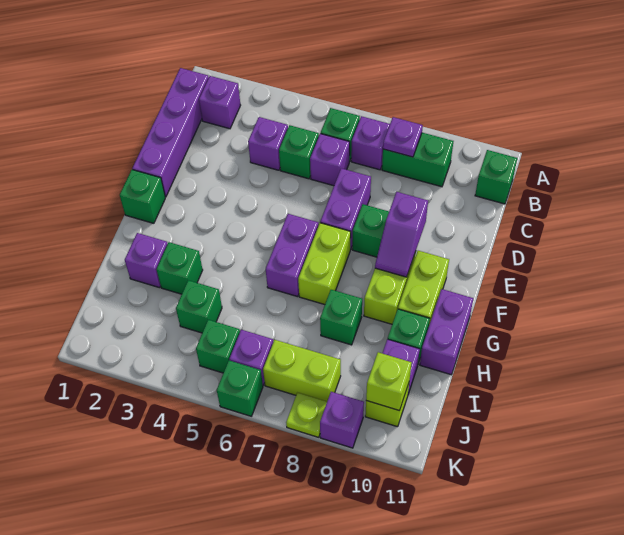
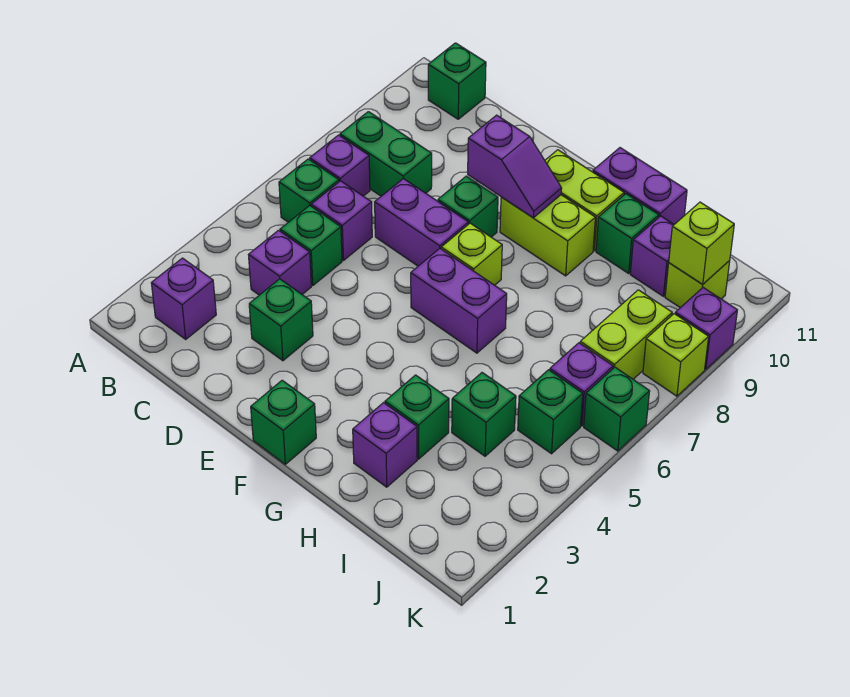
purple brick B1:E1 level 1 -> none
green brick B8:B9 level 1 -> green brick B8:C8 level 1
purple plate B8 level 2 -> none
lime brick F7:G7 level 1 -> lime brick F7 level 1
green brick H8 level 1 -> green brick D3 level 1
lime plate K8 level 1 -> lime brick K8 level 1

